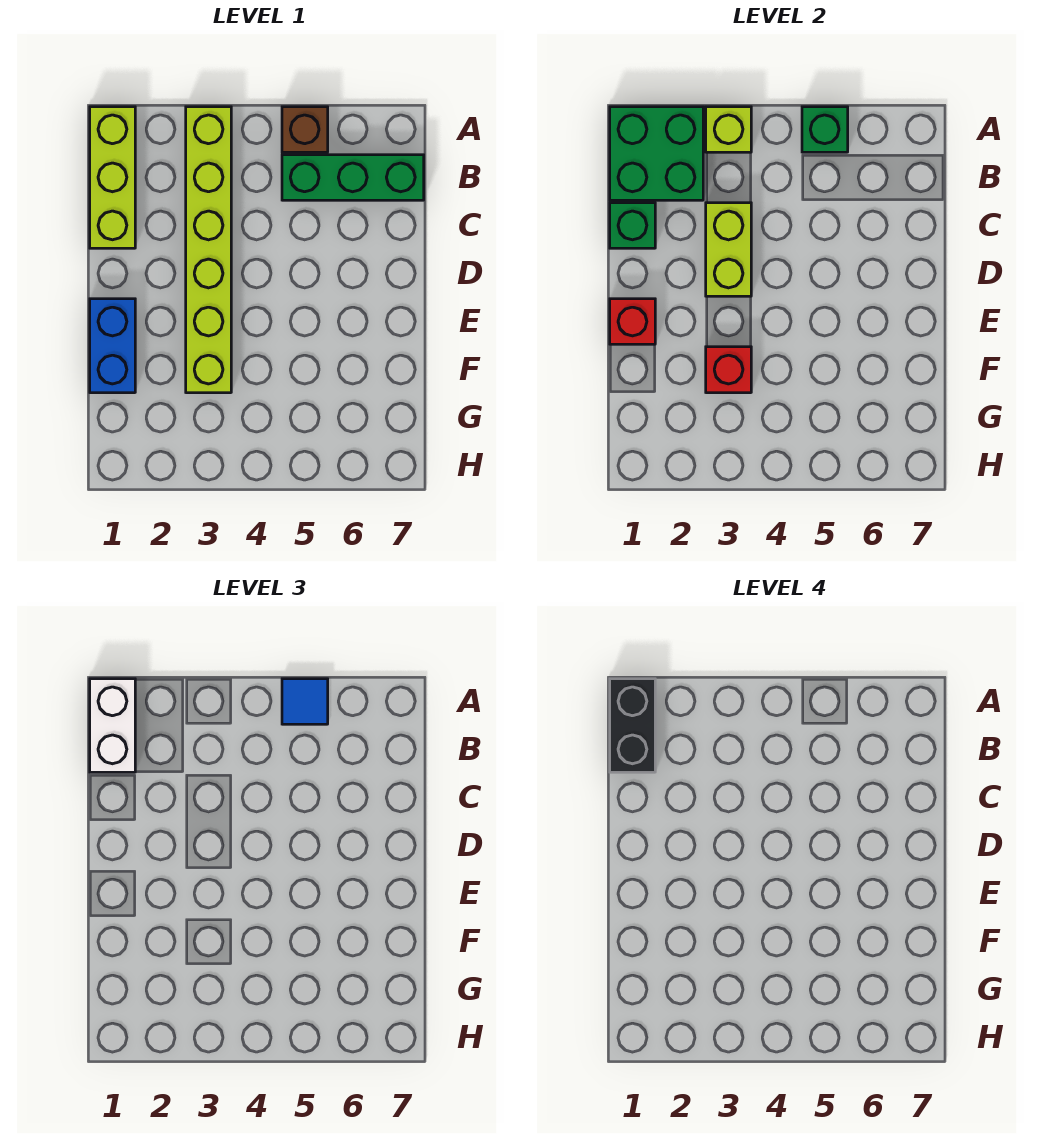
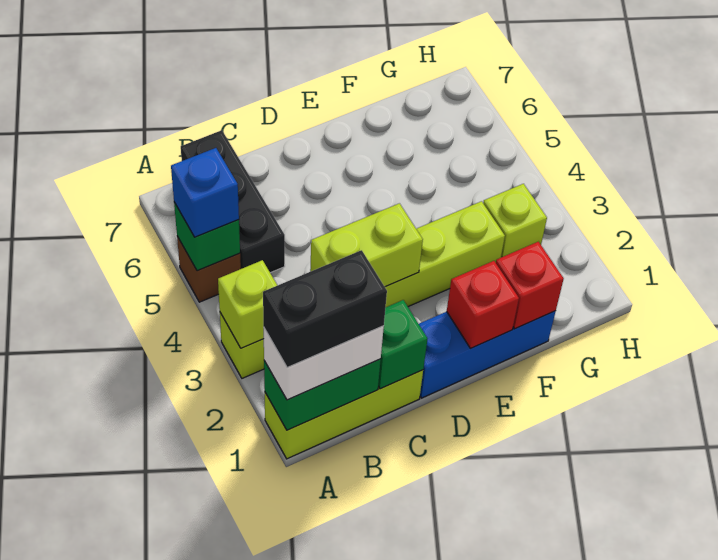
green brick A1:B2 level 2 -> green brick A1:B1 level 2
blue tile A5 level 3 -> blue brick A5 level 3
green brick B5:B7 level 1 -> black brick B5:B7 level 1
blue brick E1:F1 level 1 -> blue brick D1:F1 level 1
red brick F3 level 2 -> red brick F1 level 2
none -> lime brick G3 level 1

